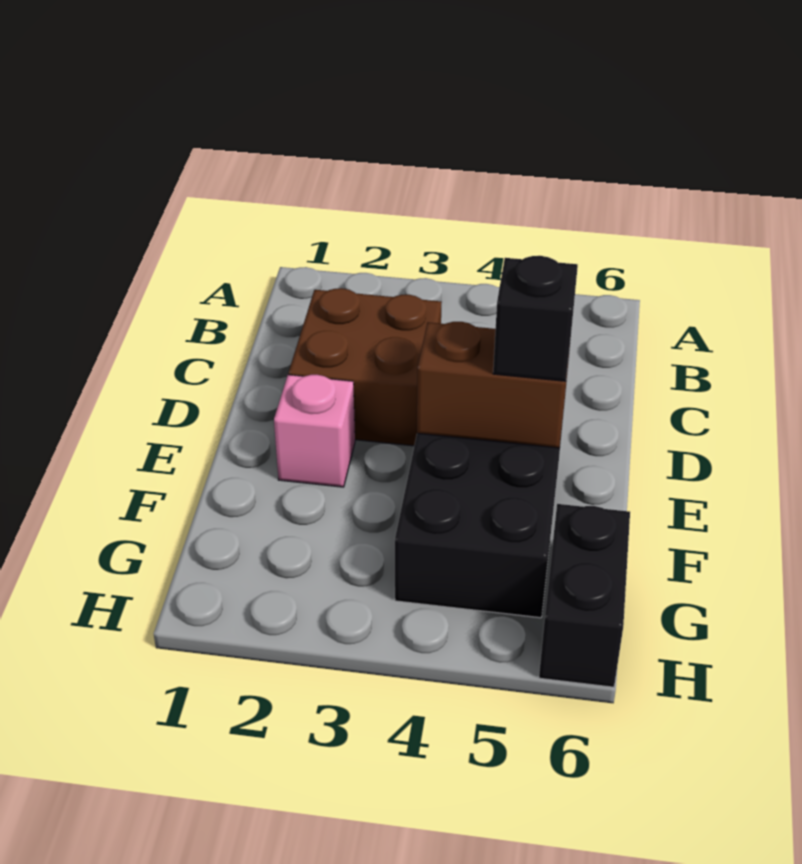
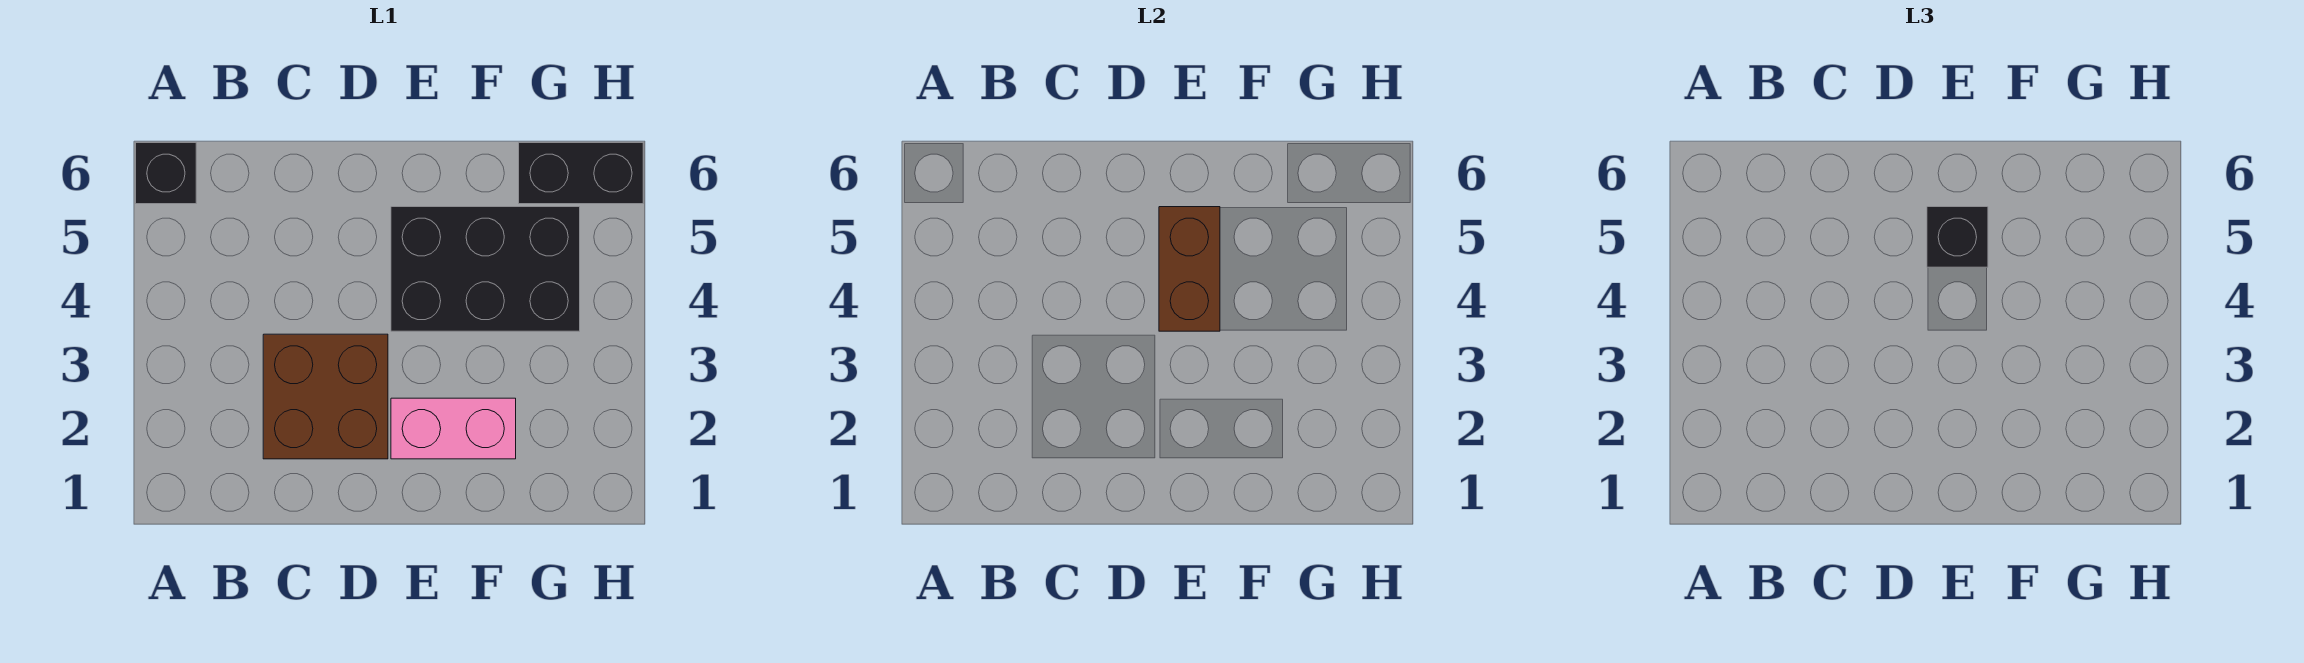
none -> black brick A6 level 1
pink brick E2 level 1 -> pink brick E2:F2 level 1

